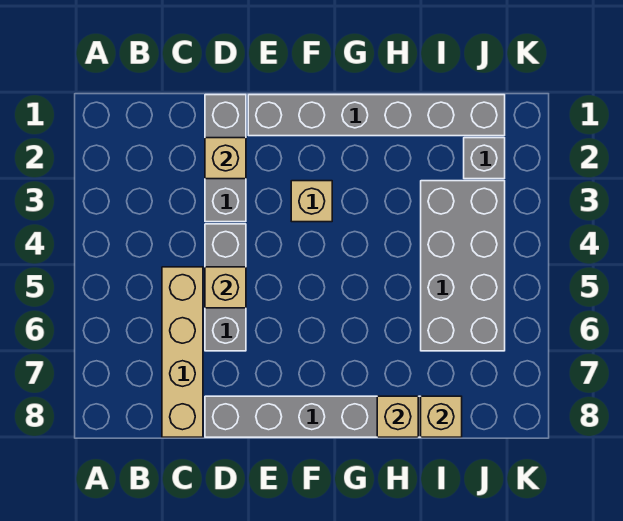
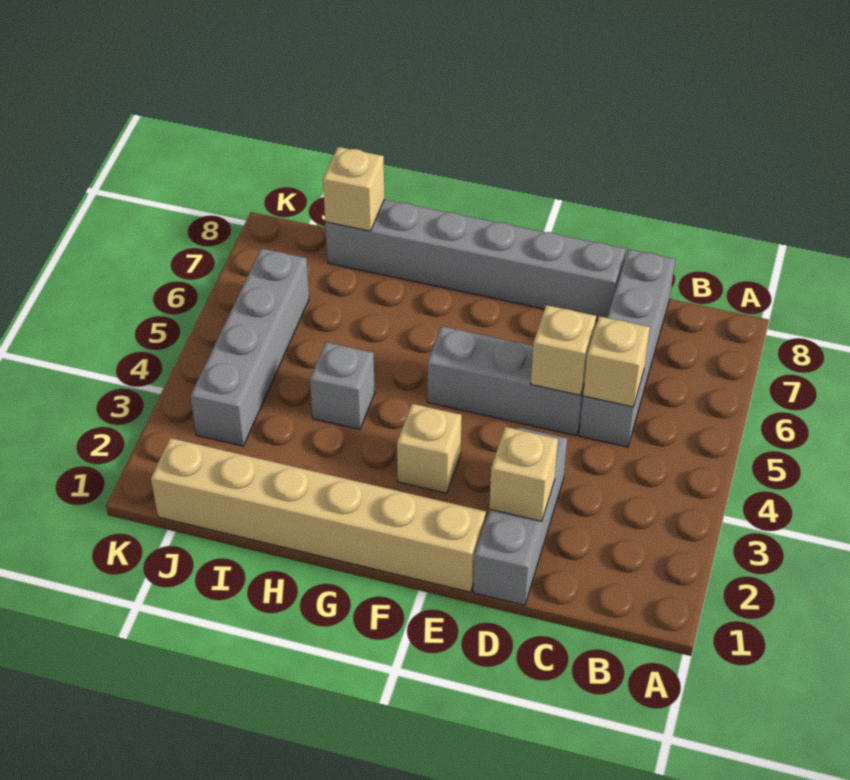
tan brick C5:C8 level 1 -> grey brick C5:C8 level 1
grey brick D4:D6 level 1 -> grey brick D5:F5 level 1
grey brick E1:J1 level 1 -> tan brick E1:J1 level 1
tan brick H8 level 2 -> tan brick C5 level 2
grey brick I3:J6 level 1 -> grey brick J3:J6 level 1
grey brick J2 level 1 -> grey brick H4 level 1

